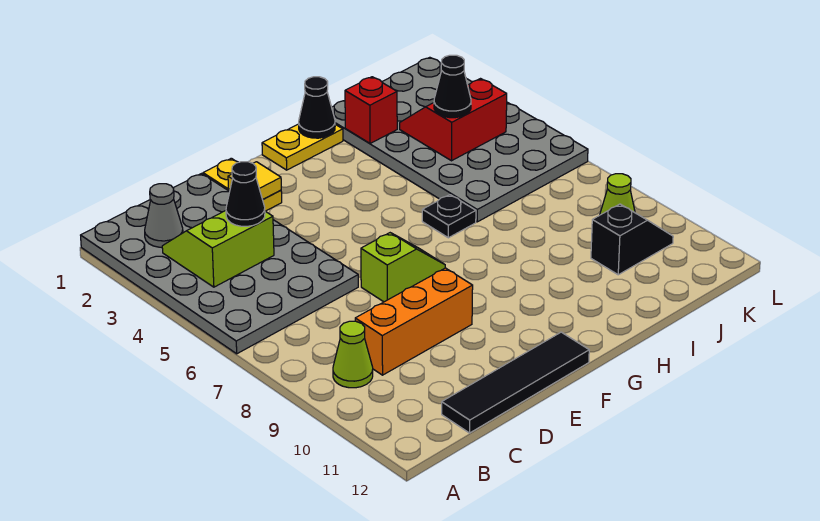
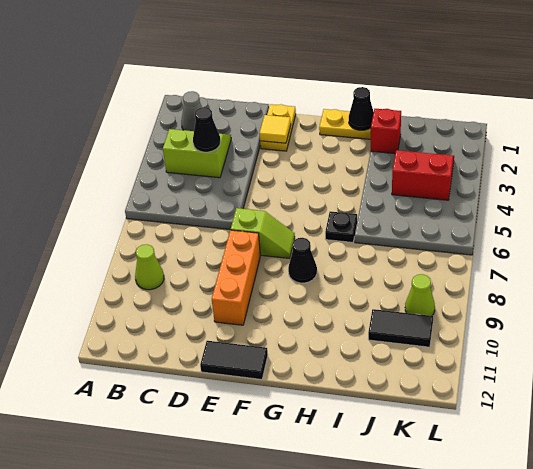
orange brick C9:E9 level 1 -> orange brick E8:E10 level 1
black tile C12:F12 level 1 -> black tile E12:F12 level 1
black cone J4 level 3 -> black cone G8 level 1
black slope J10:K10 level 1 top J -> black tile J10:K10 level 1

